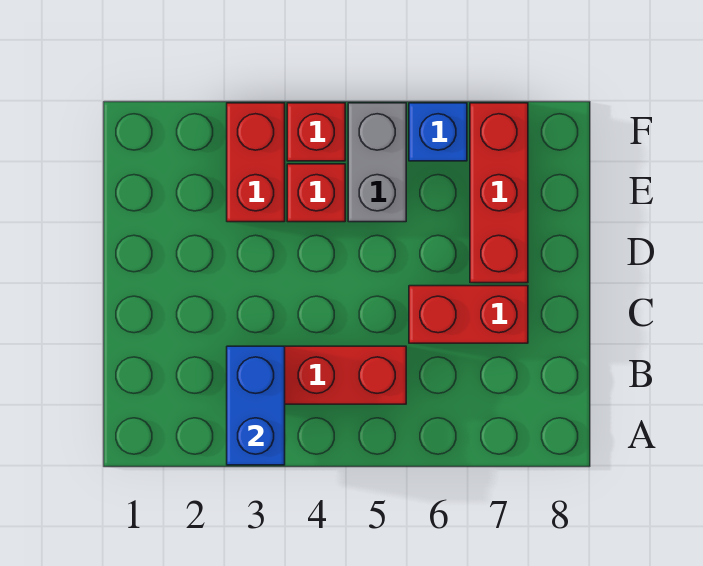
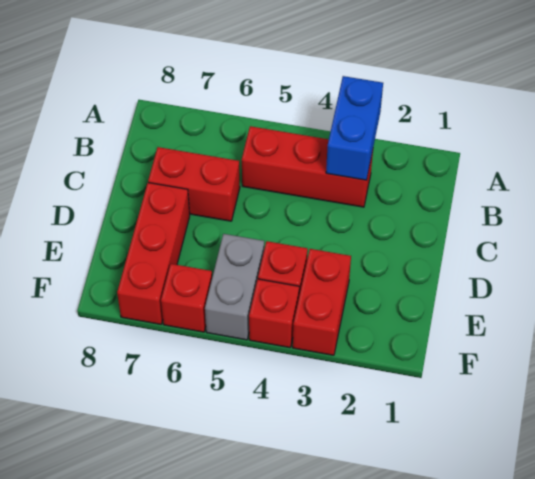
blue brick F6 level 1 -> red brick F6 level 1

